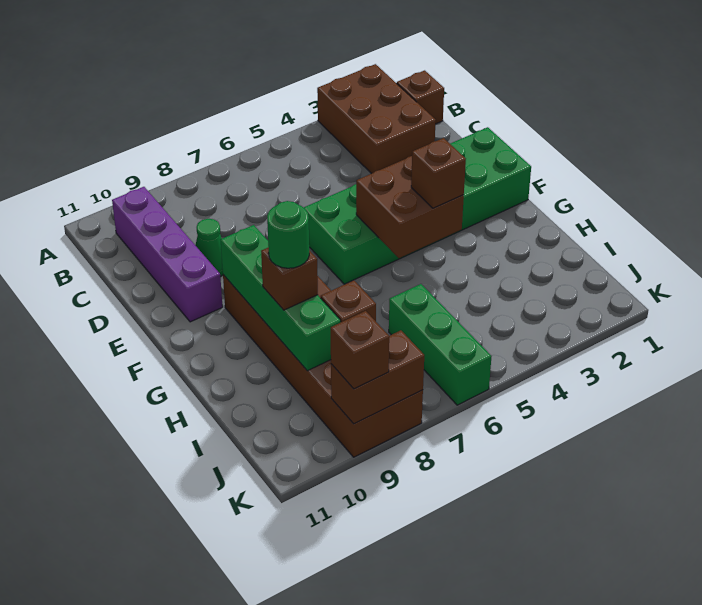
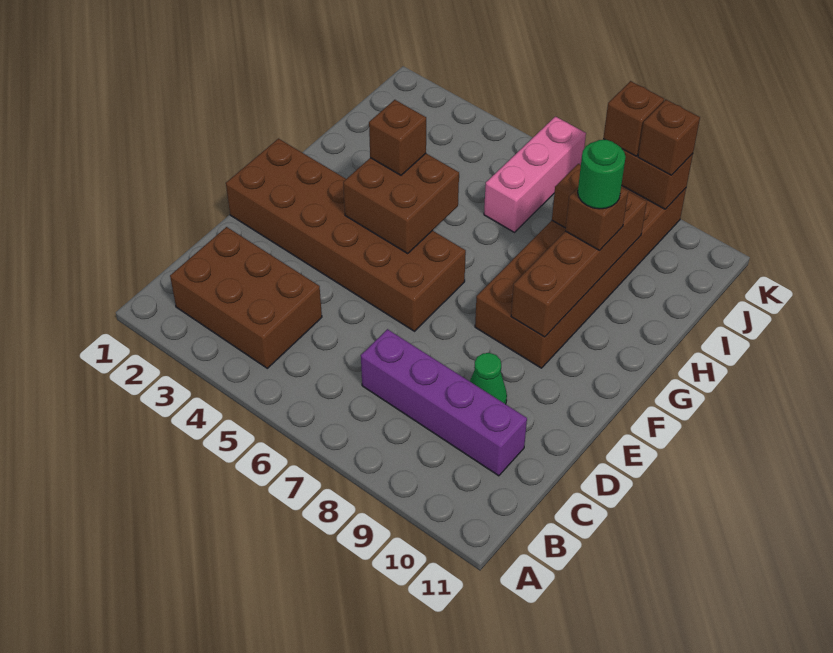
brown brick A2:C3 level 1 -> brown brick B2:C4 level 1
brown brick B1 level 1 -> brown brick K8 level 3
purple brick B10:E10 level 1 -> purple brick C7:C10 level 1
green brick E1:F6 level 1 -> brown brick E1:F6 level 1
green brick F9:I9 level 2 -> brown brick F9:I9 level 2
green brick I6:K6 level 1 -> pink brick I6:K6 level 1

